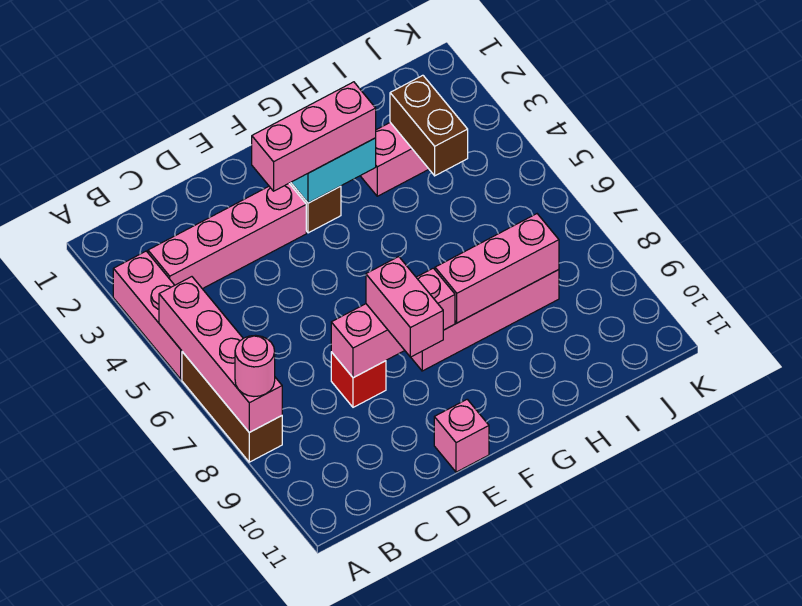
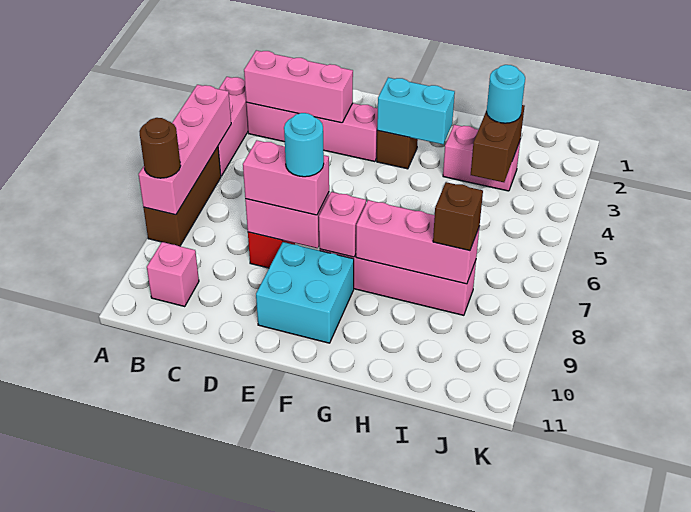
pink round brick A8 level 3 -> brown round brick A8 level 3
pink brick E3:G3 level 3 -> pink brick B3:D3 level 2
pink brick E8:E9 level 3 -> pink brick D8:E8 level 3
none -> cyan round brick E8 level 4
none -> cyan brick E9:F10 level 1
pink brick E11 level 1 -> pink brick B10 level 1
none -> cyan round brick I3 level 3
none -> brown brick I8 level 3

